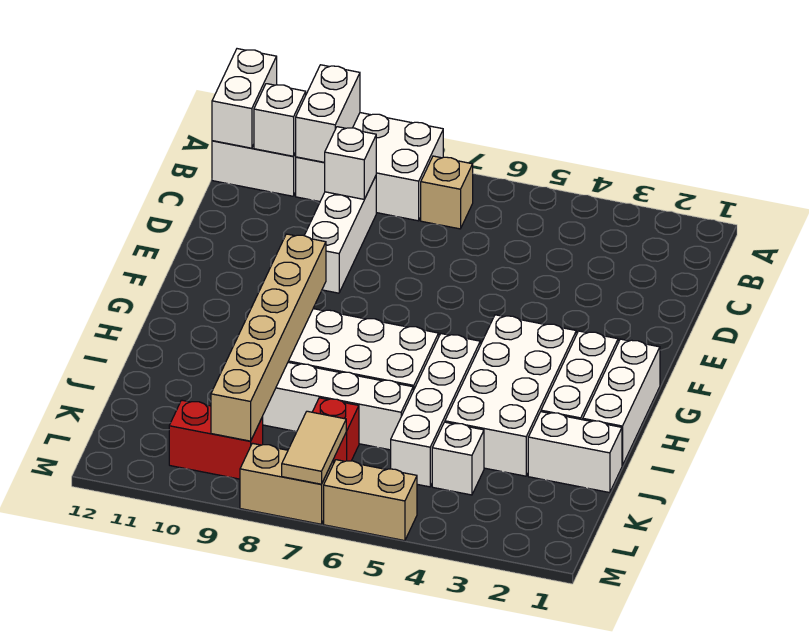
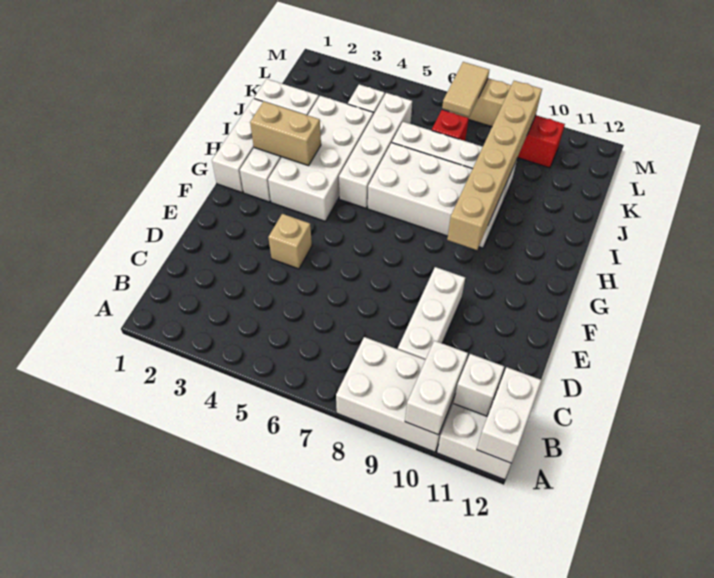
tan brick B7 level 1 -> tan brick E4 level 1
white brick C9 level 2 -> none
tan brick M5:M6 level 1 -> tan brick H2:H3 level 2

